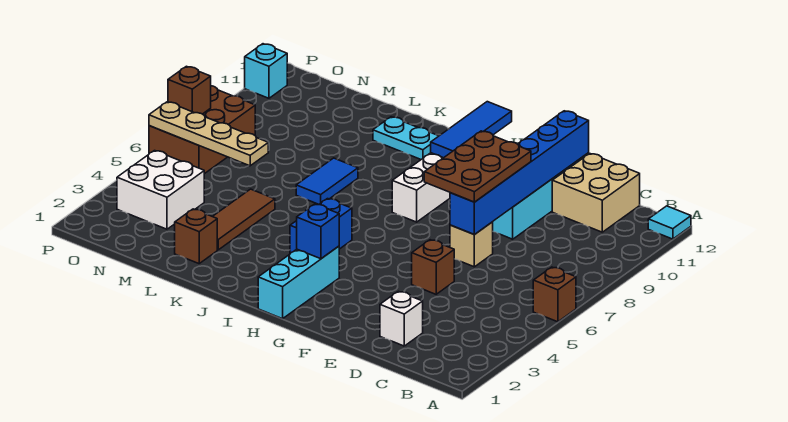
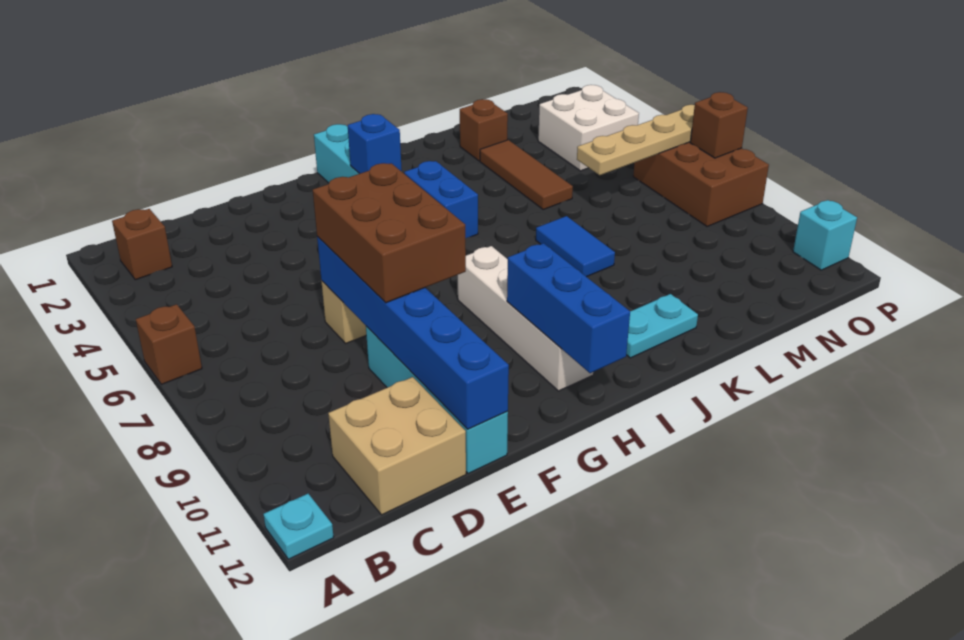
cyan tile A12 level 1 -> cyan plate A12 level 1
white brick D2 level 1 -> none
brown brick E5 level 1 -> brown brick B2 level 1
brown plate E7:F9 level 3 -> brown brick E7:F9 level 3
blue tile H10:H12 level 2 -> blue brick H10:H12 level 2

